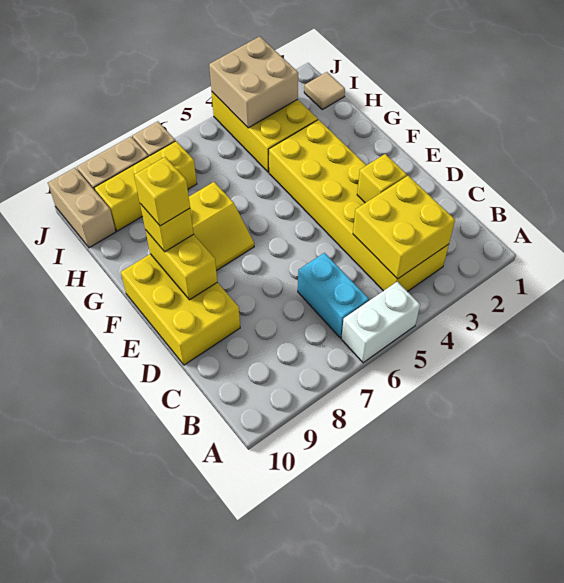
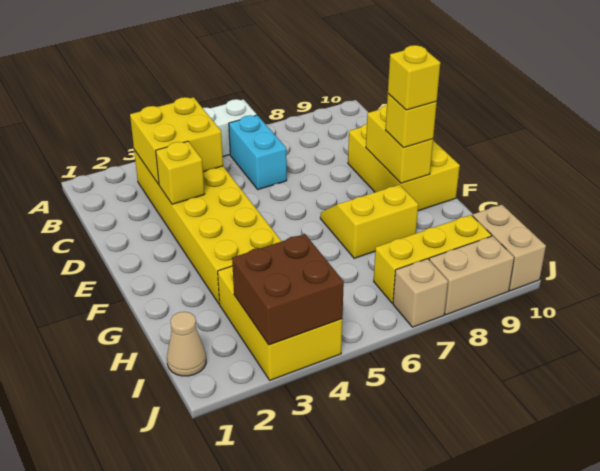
tan tile I1 level 1 -> tan cone I1 level 1
tan brick I3:J4 level 2 -> brown brick I3:J4 level 2

